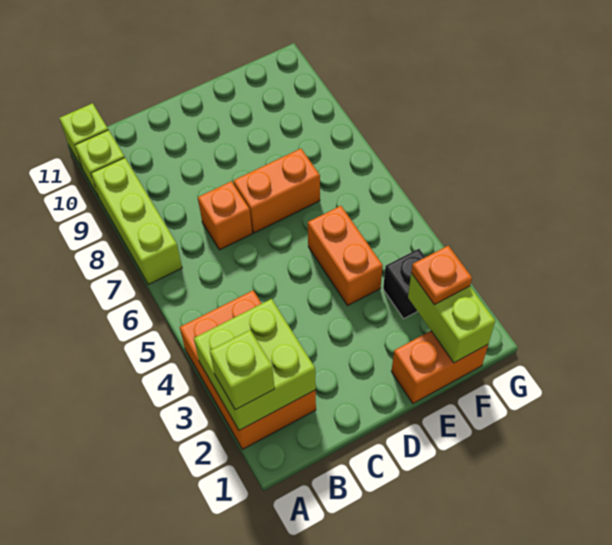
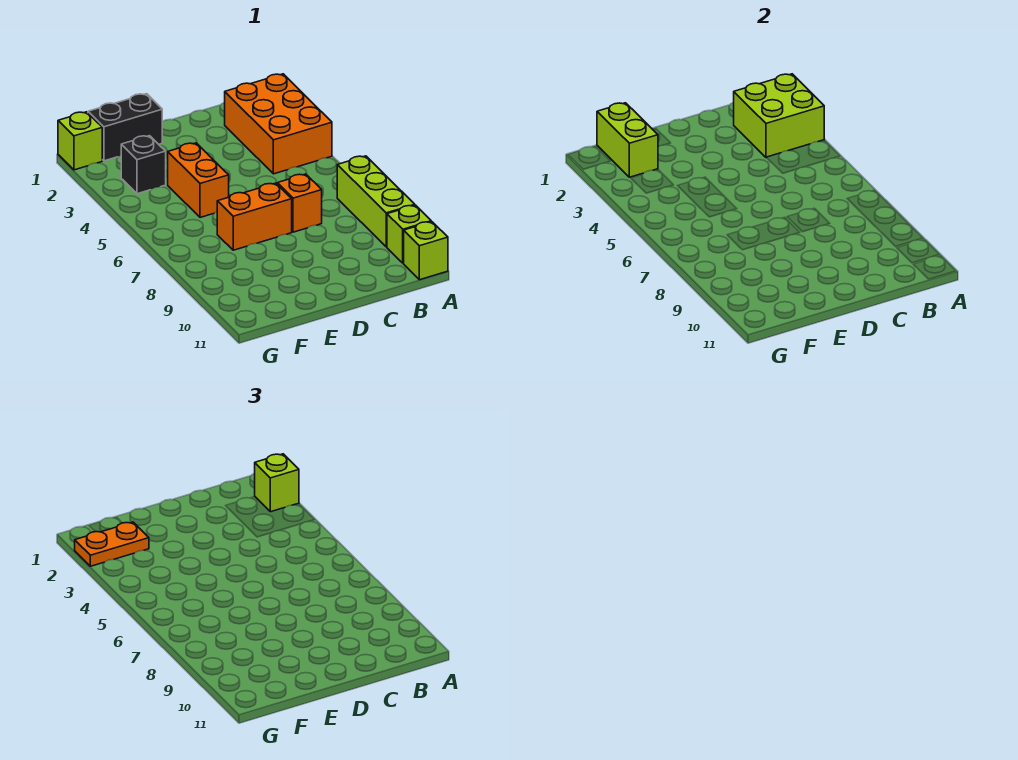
orange brick E1:F1 level 1 -> black brick E1:F1 level 1
orange plate F2 level 3 -> orange plate F2:G2 level 3
none -> lime brick G1 level 1

